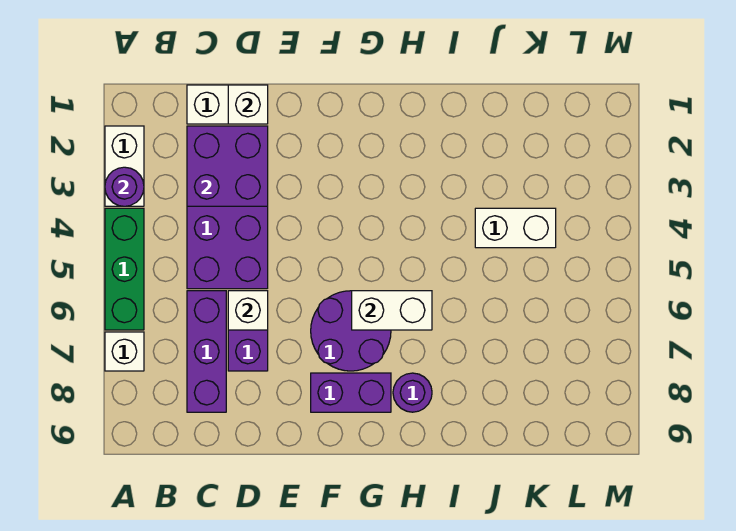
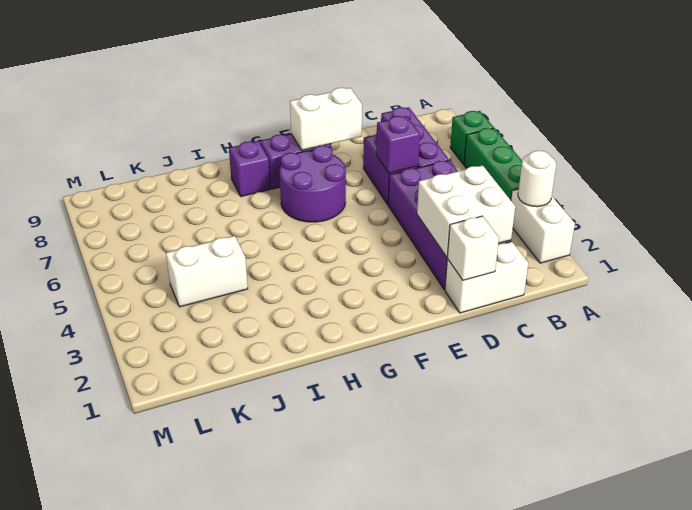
purple round brick A3 level 2 -> white round brick A3 level 2
white brick A7 level 1 -> green brick A7 level 1
purple brick C2:D3 level 2 -> white brick C2:D3 level 2
white brick D6 level 2 -> purple brick D6 level 2
white brick G6:H6 level 2 -> white brick E8:F8 level 2
purple round brick H8 level 1 -> purple brick H8 level 1

